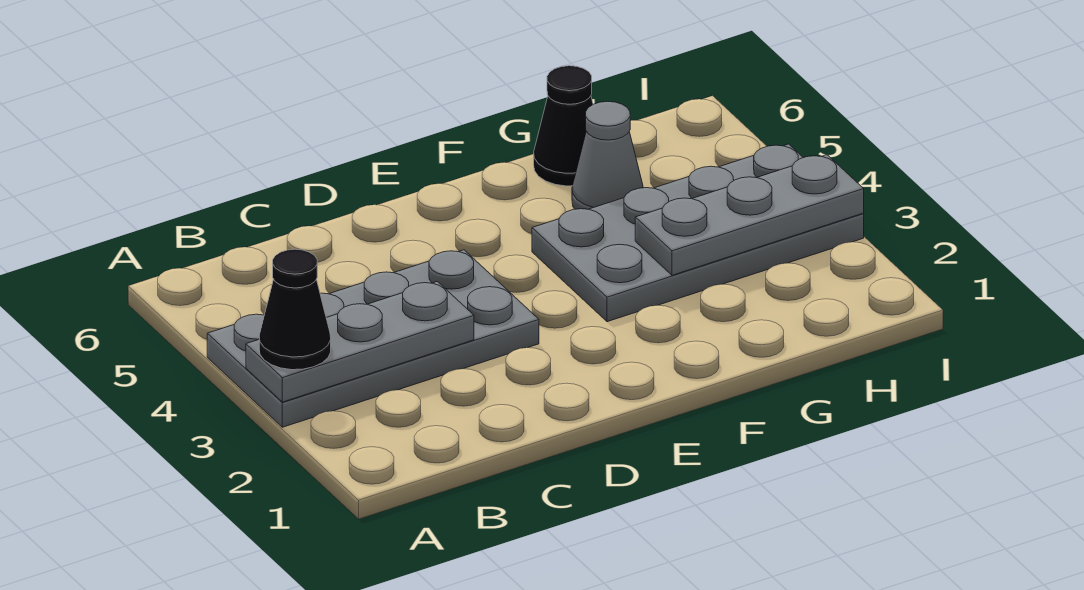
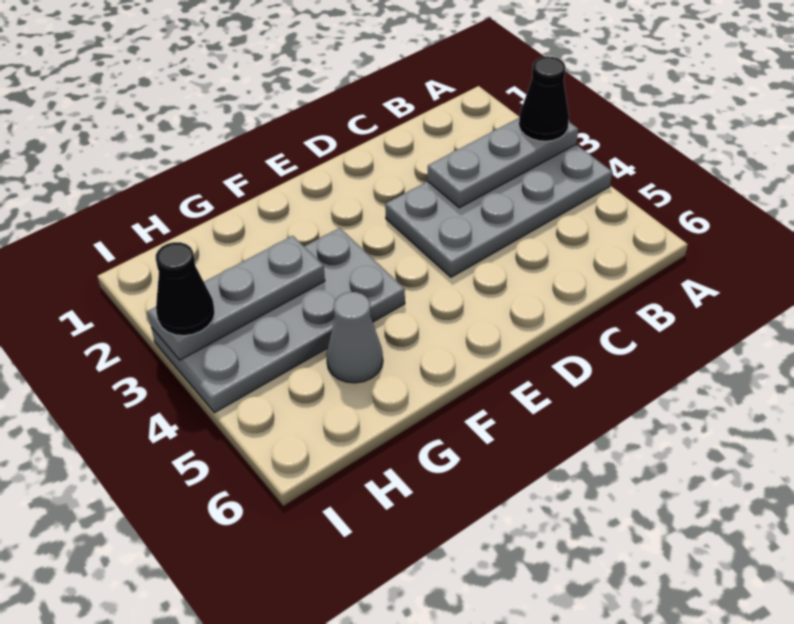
black cone G6 level 1 -> black cone I3 level 3

